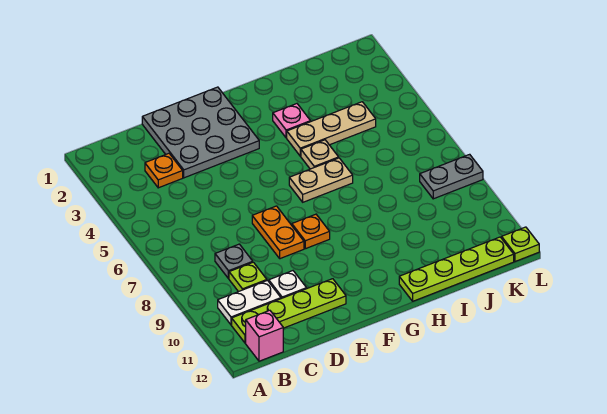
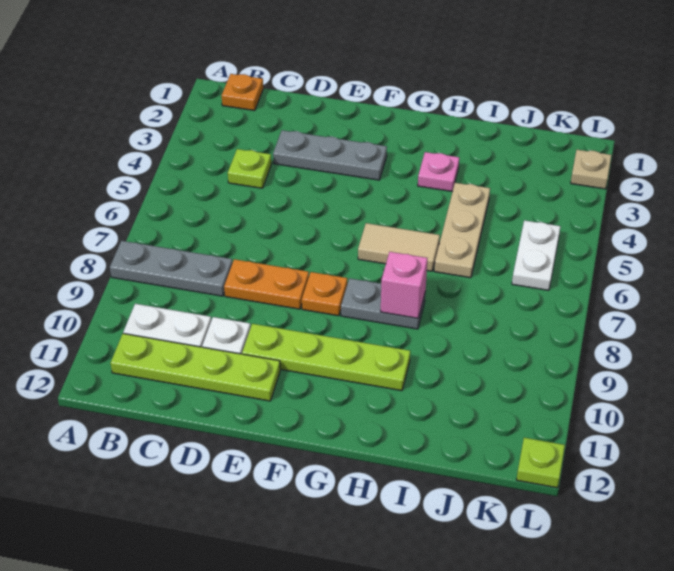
pink brick B12 level 1 -> pink brick H8 level 2
orange plate C3 level 1 -> orange plate B1 level 1
grey plate C8 level 1 -> grey plate A8:C8 level 1
lime plate C9 level 1 -> lime plate C4 level 1
grey plate D1:F3 level 1 -> grey plate D3:F3 level 1
orange plate E7:E8 level 1 -> orange plate D8:E8 level 1
tan plate G6:H6 level 1 -> tan tile G6:H6 level 1
tan plate H4:J4 level 1 -> tan plate I4:I6 level 1
tan plate H5 level 1 -> tan plate L2 level 1
lime plate H12:K12 level 1 -> lime plate E10:H10 level 1
none -> white plate K5:K6 level 1
grey plate K8:L8 level 1 -> grey plate G8:H8 level 1

